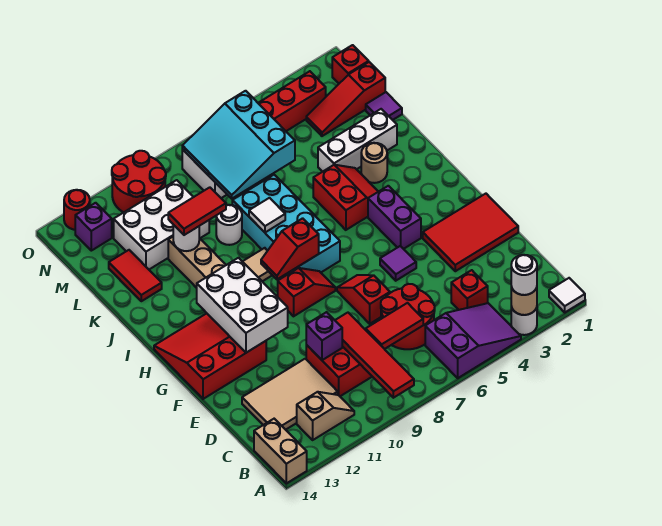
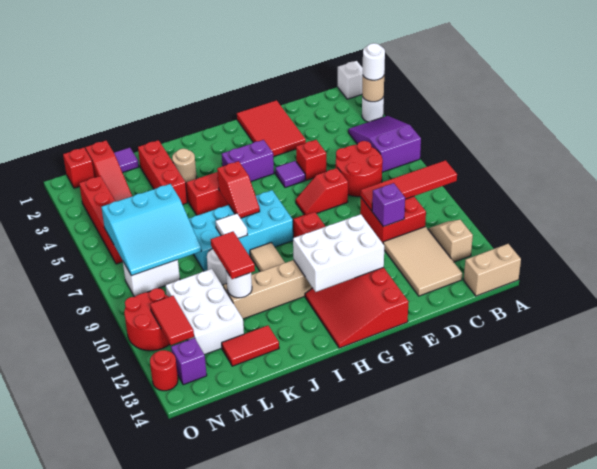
white tile A1 level 1 -> white brick A1 level 1
red brick C4 level 1 -> red brick E5 level 1
red tile C7:C8 level 2 -> red tile N11:N12 level 2
red slope H8:H9 level 2 top 8 -> red slope I6:I7 level 2 top 6
white brick K2:K4 level 1 -> red brick K2:K4 level 1

